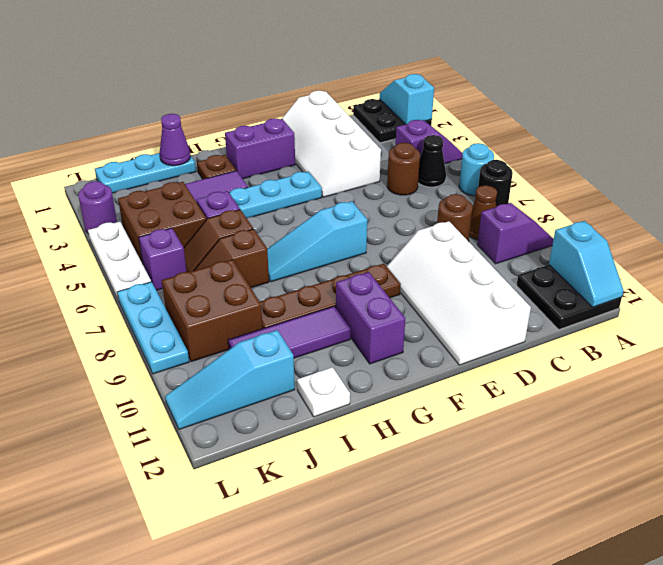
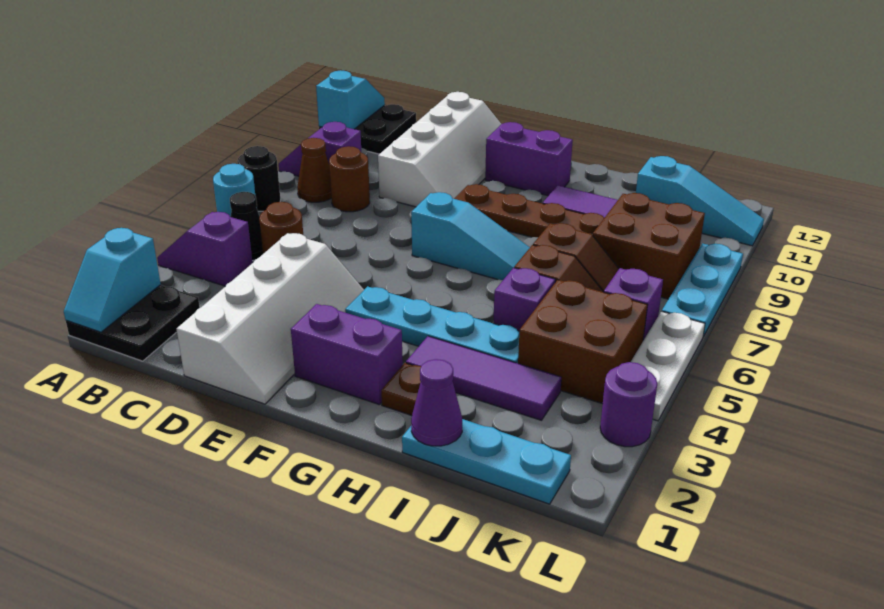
purple brick G10:G11 level 1 -> purple brick F11:G11 level 1
white plate I12 level 1 -> none

